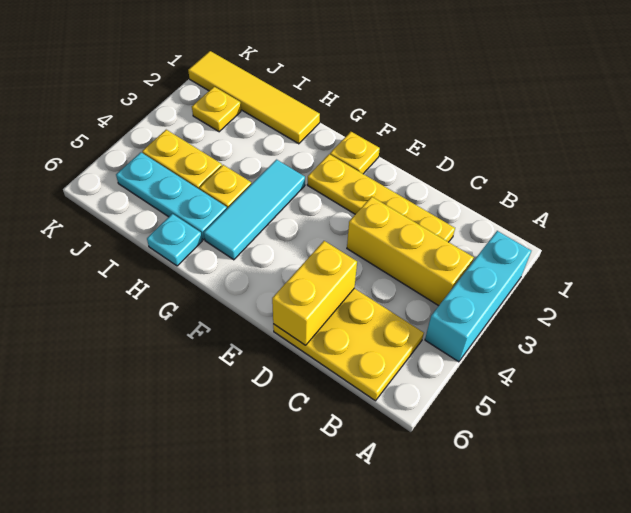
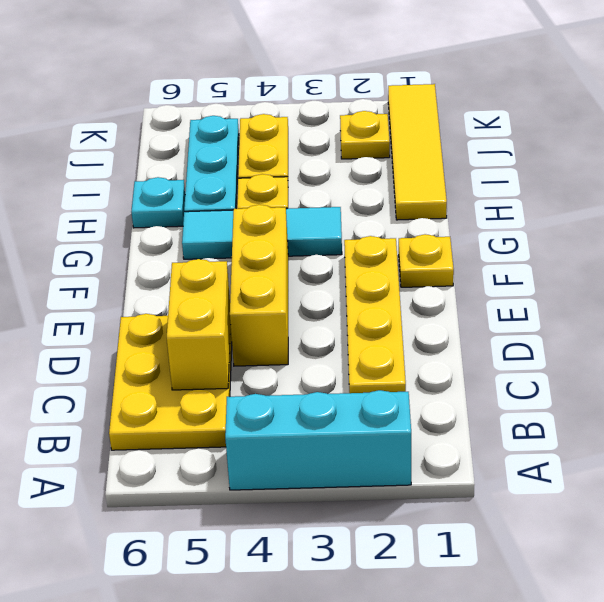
yellow brick B3:D3 level 1 -> yellow brick D4:F4 level 1
yellow brick D5:D6 level 2 -> yellow brick C5:D5 level 2

